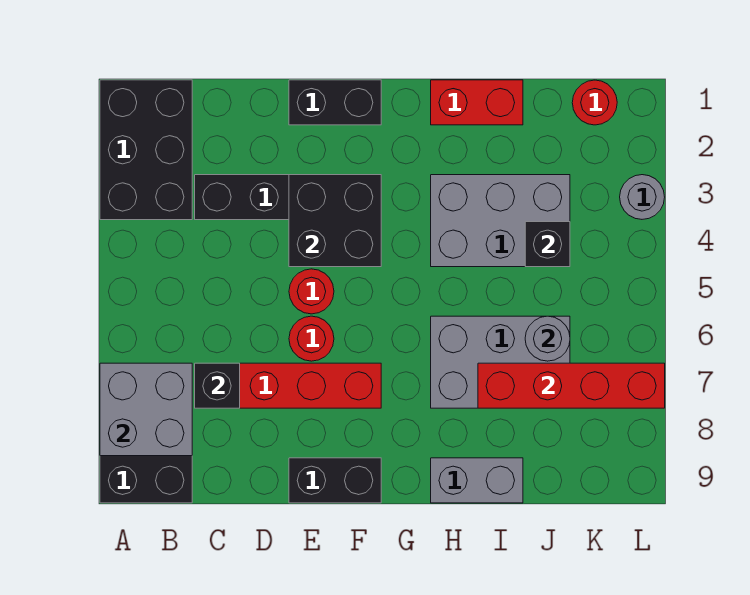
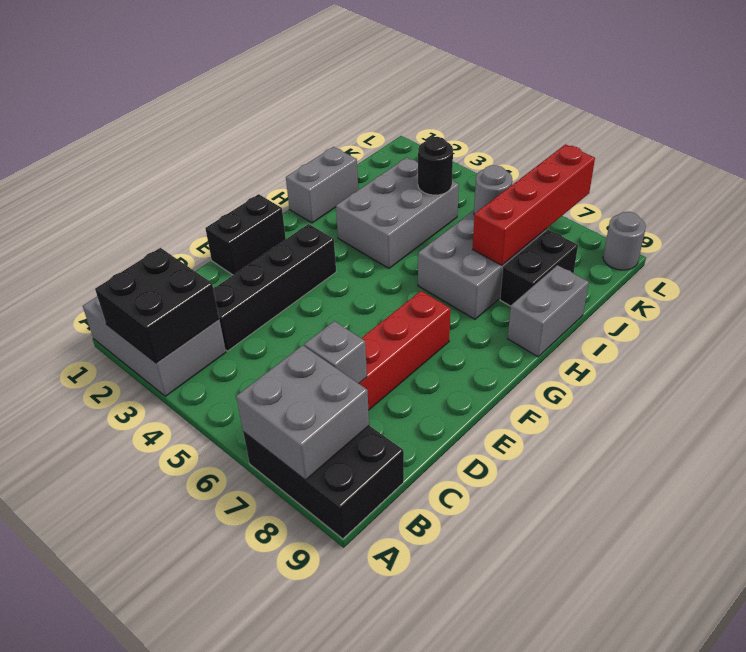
black brick A1:B3 level 1 -> grey brick A1:B3 level 1
black brick C7 level 2 -> grey brick C7 level 2
black brick E3:F4 level 2 -> black brick A2:B3 level 2
red round brick E5 level 1 -> none
red round brick E6 level 1 -> none
black brick E9:F9 level 1 -> black brick I8:J8 level 1
red brick H1:I1 level 1 -> grey brick H1:I1 level 1
black brick J4 level 2 -> black round brick J4 level 2
red round brick K1 level 1 -> none
grey round brick L3 level 1 -> grey round brick L9 level 1

